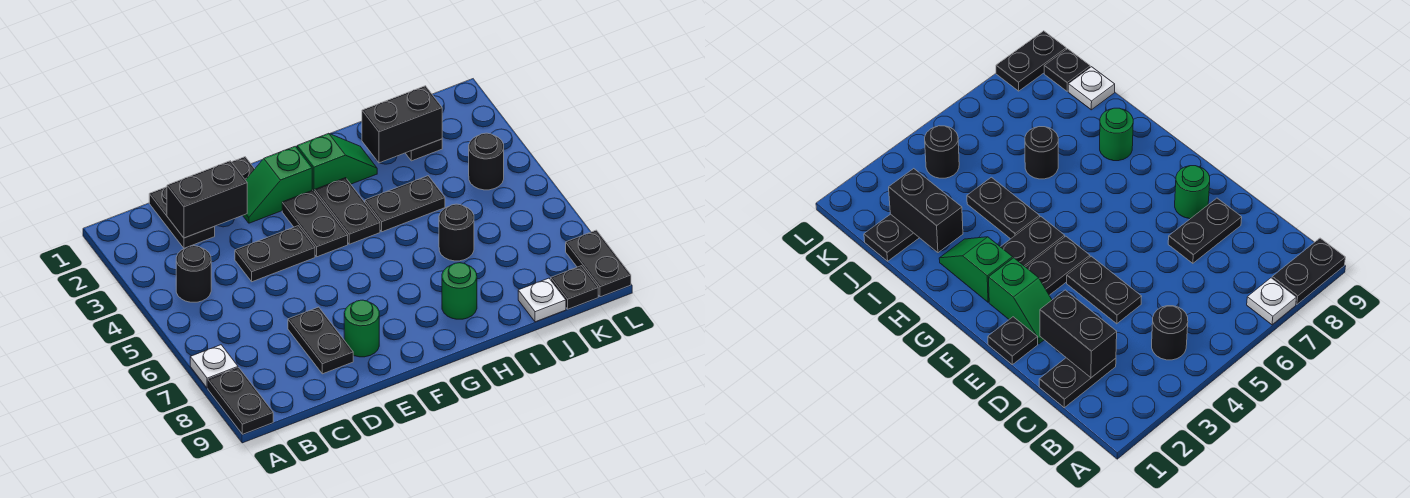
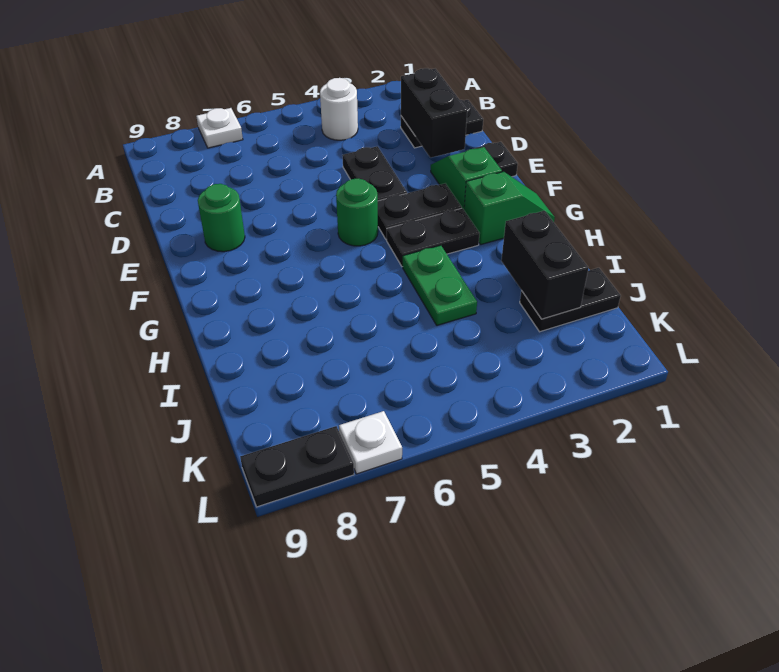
black plate A8:A9 level 1 -> none
black round brick B4 level 1 -> white round brick B4 level 1
black plate D7:D8 level 1 -> none
green slope G2:H2 level 1 top G -> green slope G1:G2 level 1 top 2
black plate H4:I4 level 1 -> green plate H4:I4 level 1
green round brick H8 level 1 -> green round brick F5 level 1
black round brick I6 level 1 -> none
white plate J9 level 1 -> white plate L7 level 1
black round brick K4 level 1 -> none
black plate K9 level 1 -> none

